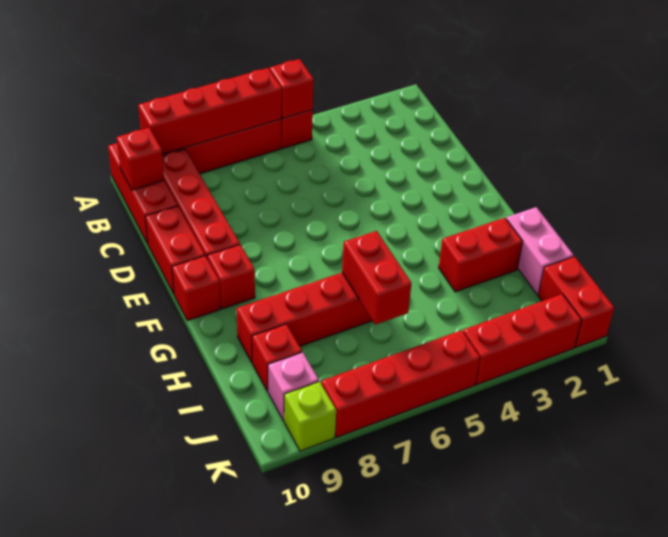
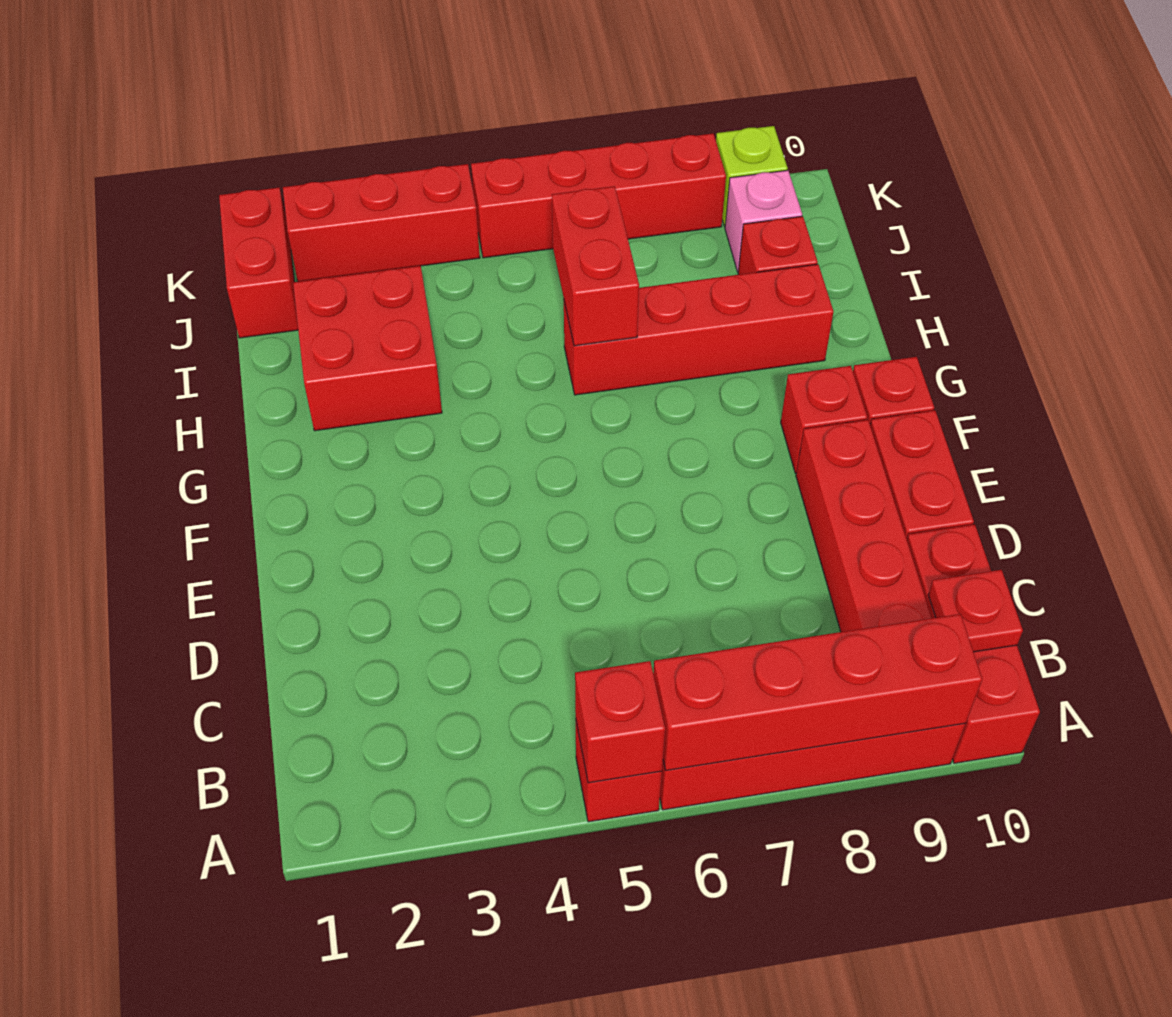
red brick B10 level 2 -> red plate B10 level 2
pink brick H1:I1 level 1 -> none
red brick H2:H3 level 1 -> red brick H2:I3 level 1

